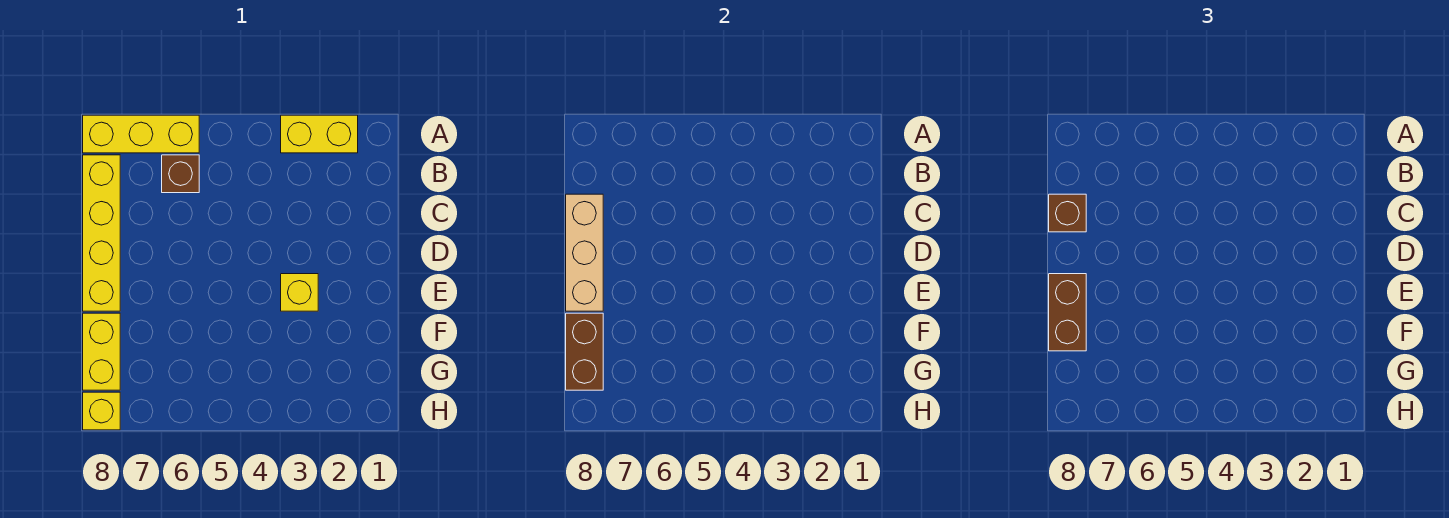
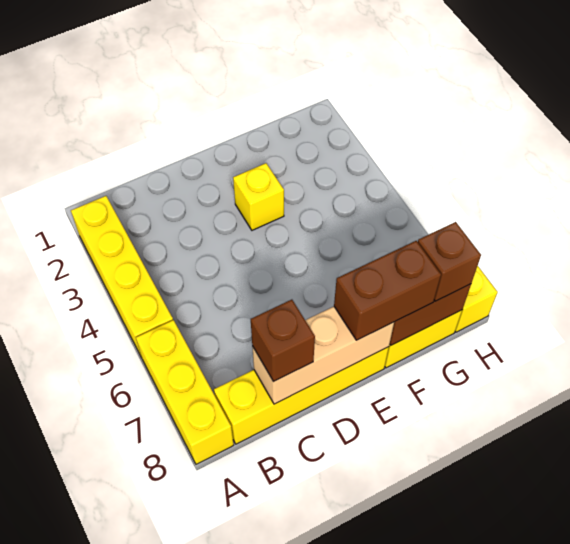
yellow brick A2:A3 level 1 -> yellow brick A2:A5 level 1
brown brick B6 level 1 -> brown brick G8 level 3

